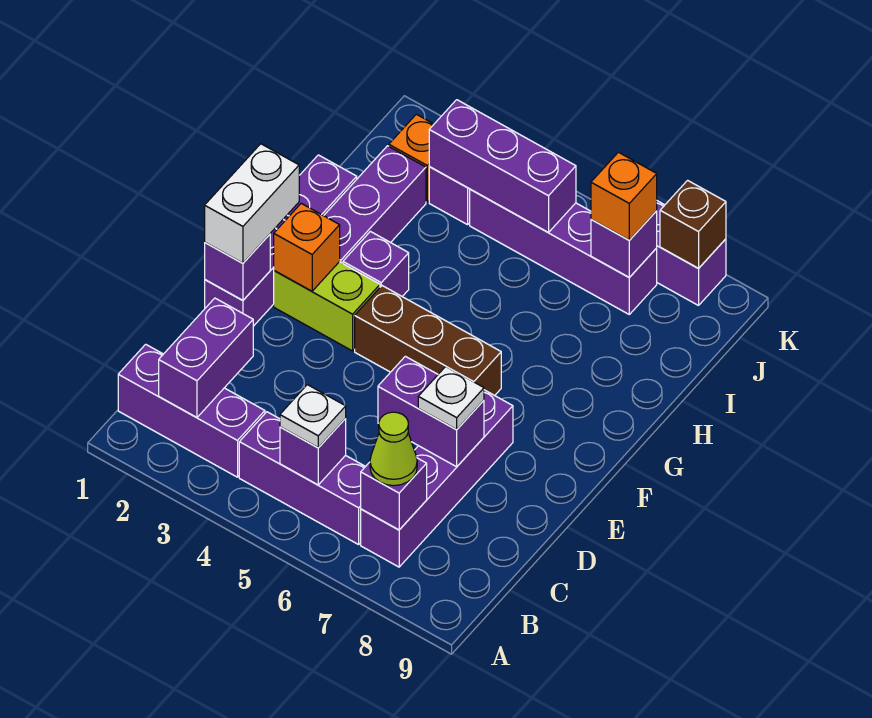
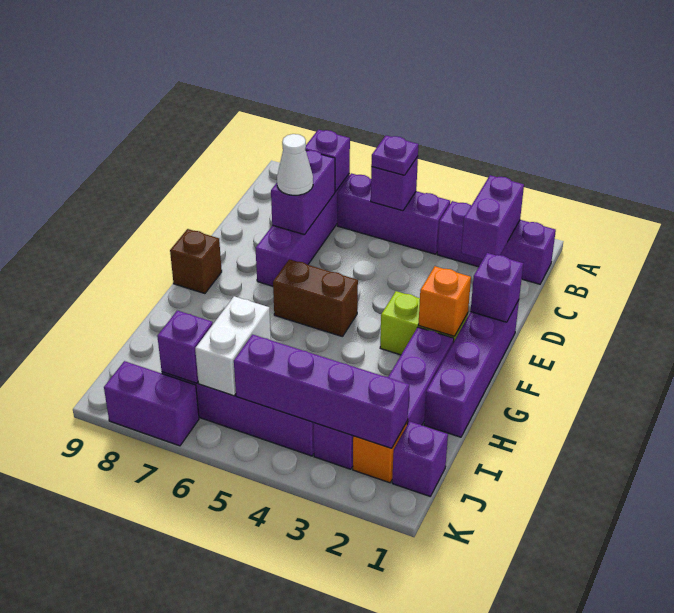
white plate B5 level 3 -> purple plate B5 level 3
lime cone B7 level 3 -> none
purple brick D6:D7 level 2 -> purple brick C7:D7 level 2
white plate D7 level 3 -> white cone D7 level 3
white brick E1:F1 level 3 -> white brick I6:J6 level 2
brown brick F4:F6 level 1 -> brown brick F5:F6 level 1
purple brick G3 level 1 -> purple brick J1 level 1
purple brick J3:J5 level 2 -> purple brick J2:J5 level 2
orange brick J7 level 3 -> none
brown brick K8 level 2 -> brown brick F9 level 1

